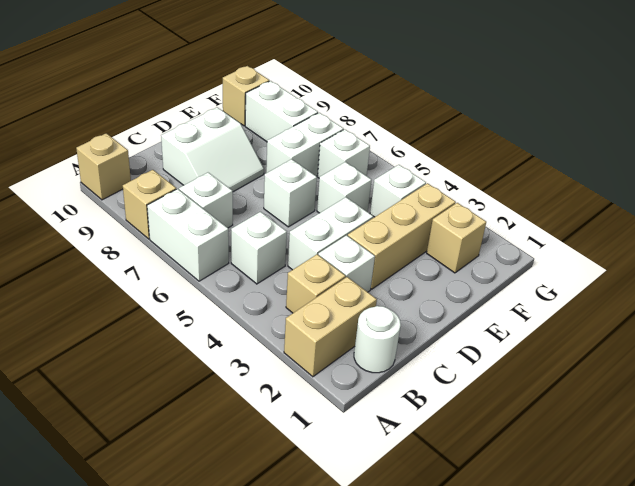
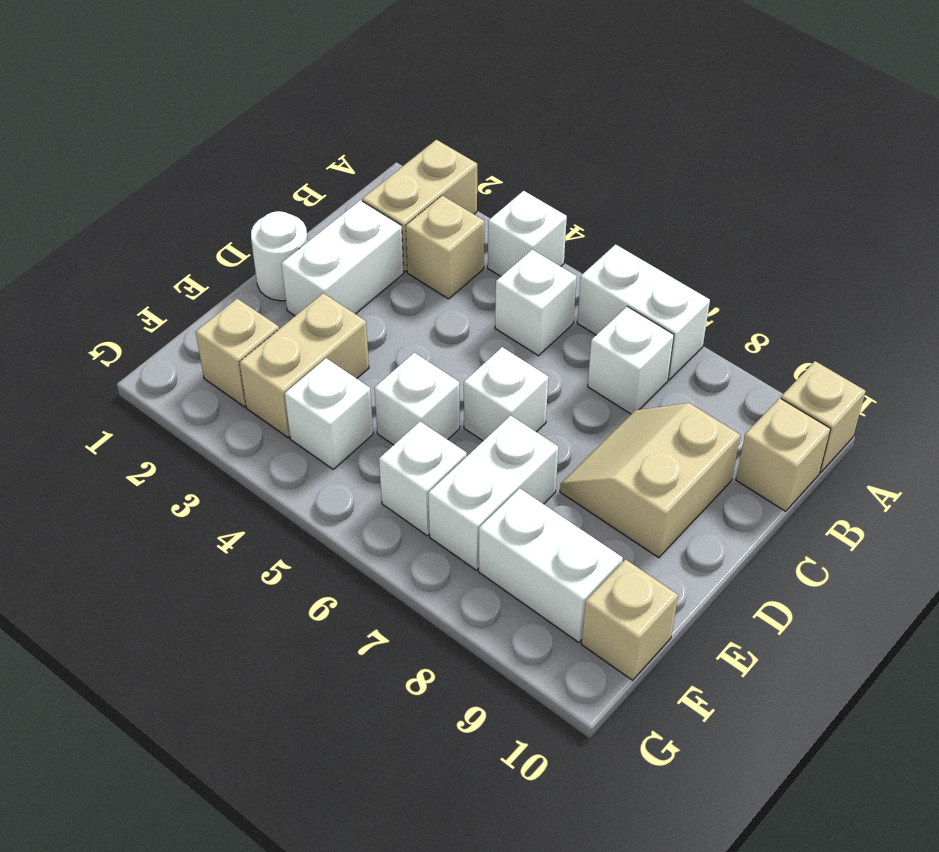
tan brick A8 level 1 -> tan brick B10 level 1
white round brick B1 level 1 -> white round brick D1 level 1
white brick C3 level 1 -> white brick A4 level 1
white brick C4:D4 level 1 -> white brick C2:D2 level 1
white slope C8:D9 level 1 top 9 -> tan slope C8:D9 level 1 top 9
tan brick D3:F3 level 1 -> tan brick E3:F3 level 1

